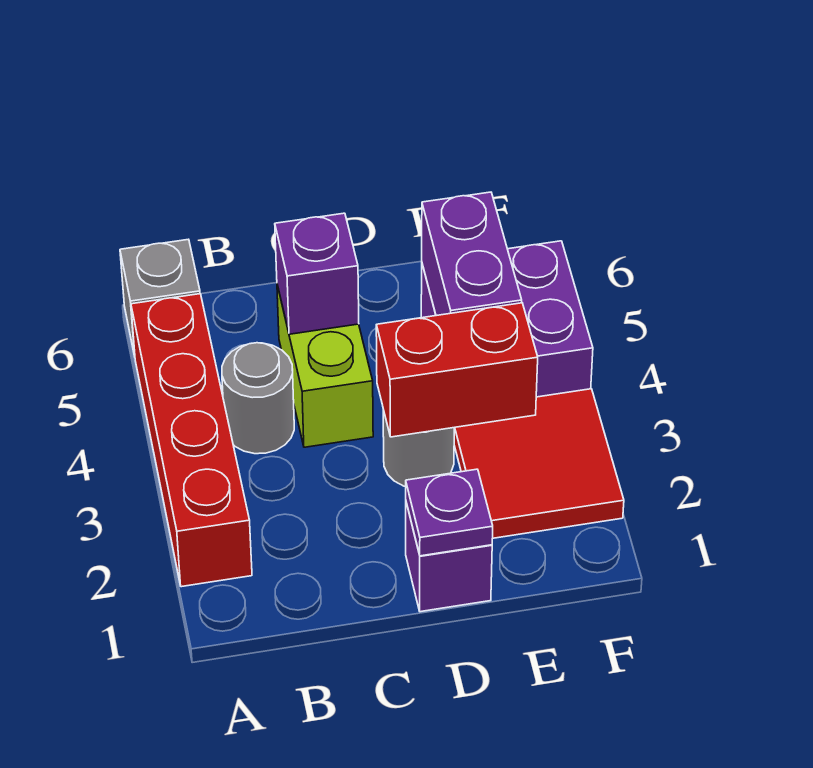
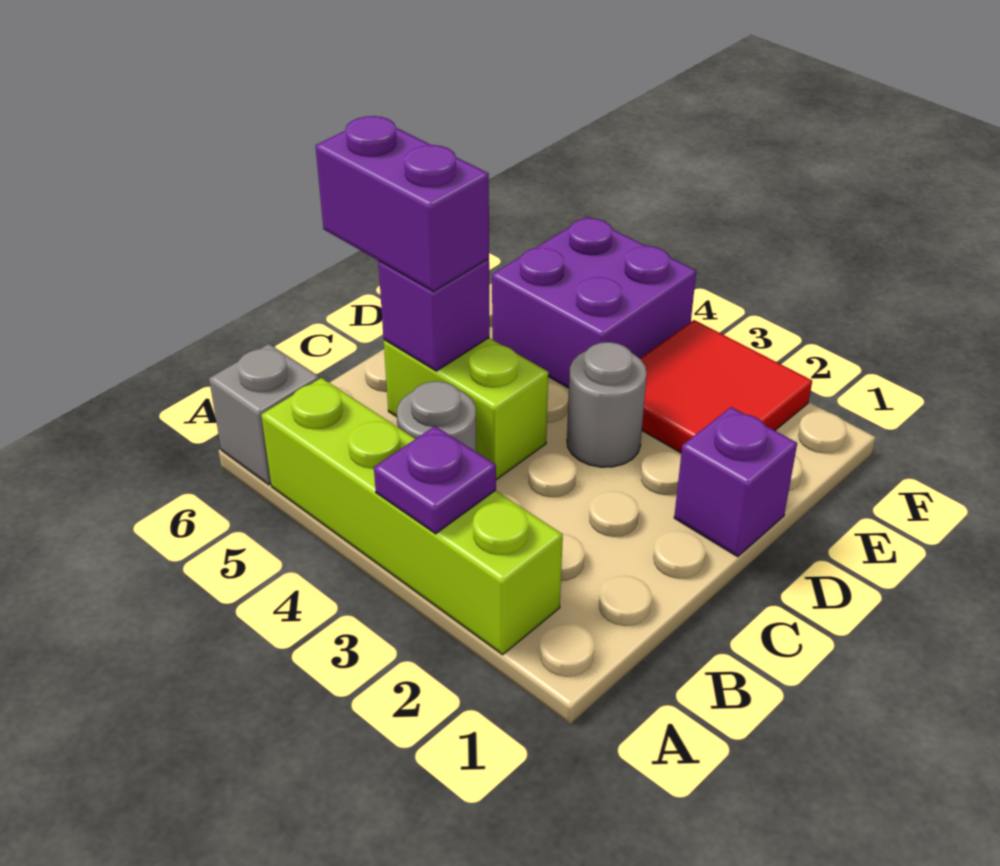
red brick A2:A5 level 1 -> lime brick A2:A5 level 1
purple plate D1 level 2 -> purple plate A3 level 2
red brick D3:E3 level 2 -> none
purple brick E4:E5 level 2 -> purple brick C5:C6 level 3

